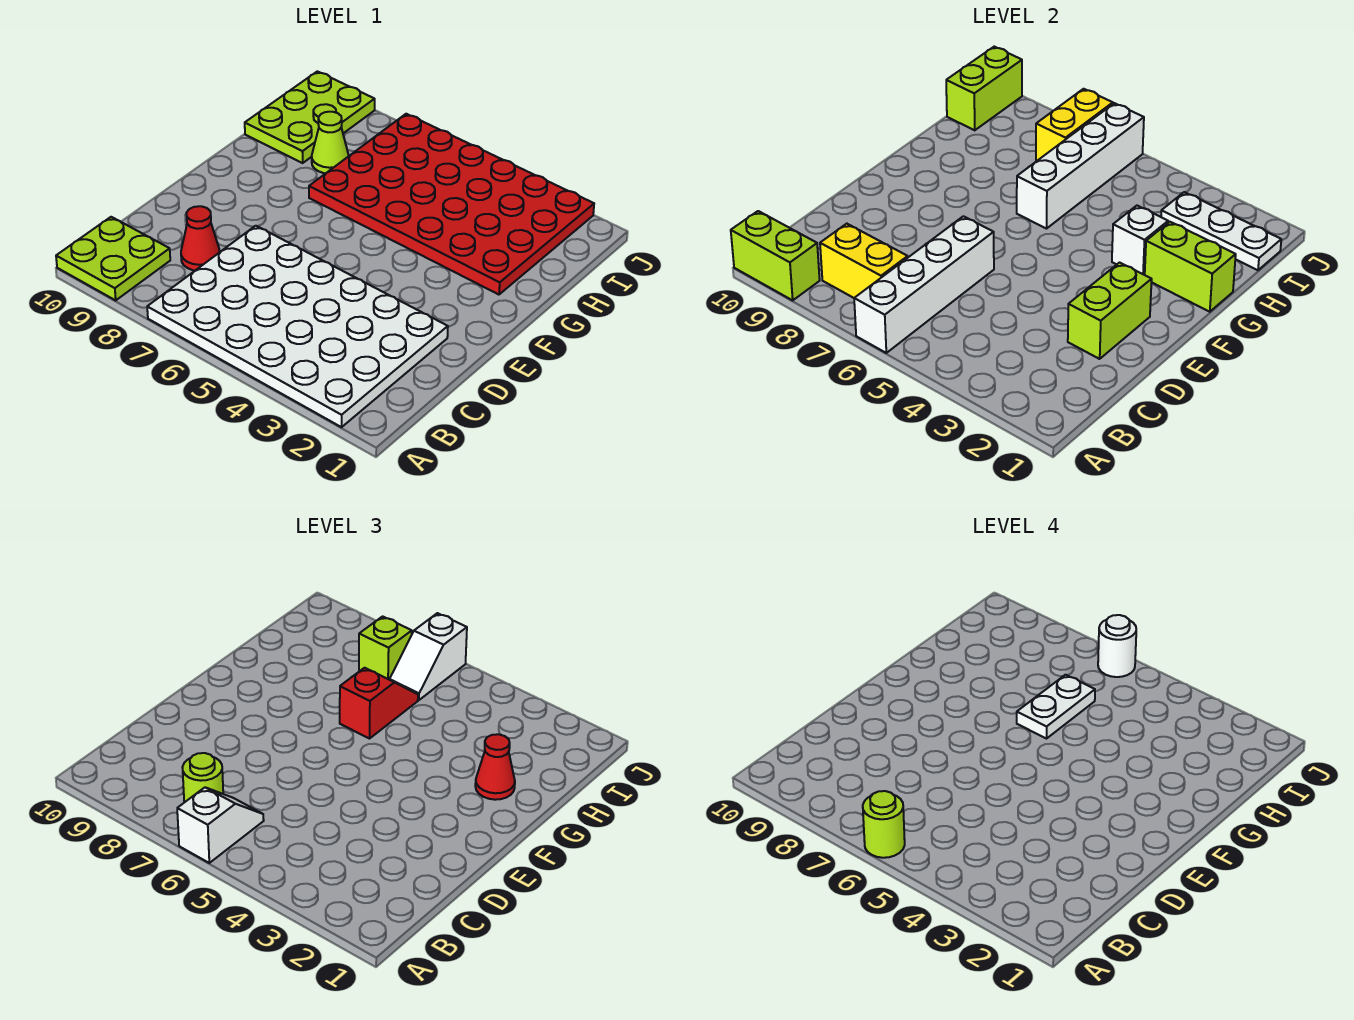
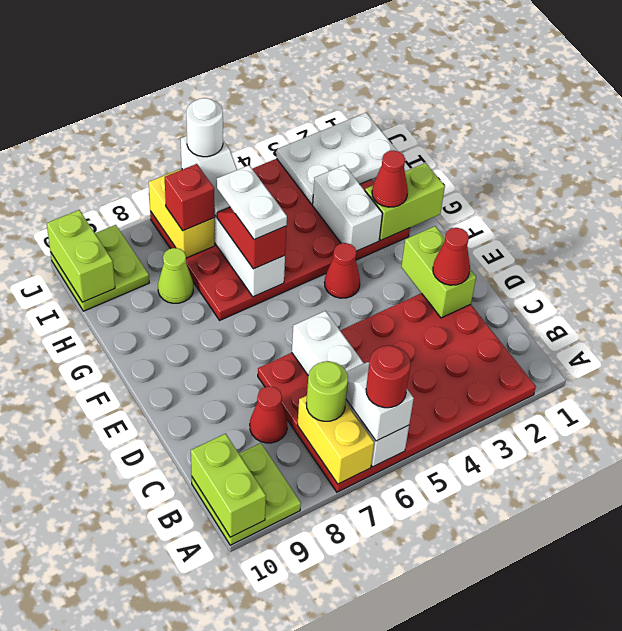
white plate A2:D7 level 1 -> red plate A2:D7 level 1
lime round brick A6 level 4 -> red round brick A6 level 4
lime brick A9:A10 level 2 -> lime brick A10:B10 level 2
yellow brick B7:B8 level 2 -> yellow brick A7:B7 level 2
none -> red cone D2 level 3
none -> red cone F4 level 1
white brick G3 level 2 -> white brick G3:H3 level 2
lime plate H9:J10 level 1 -> lime plate I9:J10 level 1
white plate I1:I3 level 2 -> white plate I1:J3 level 2
lime brick I7 level 3 -> red brick I7 level 3

